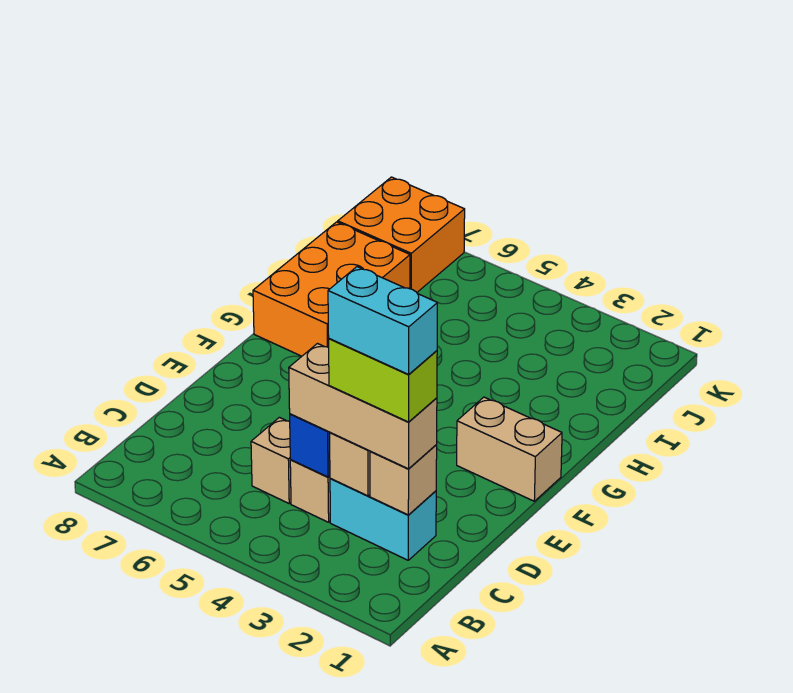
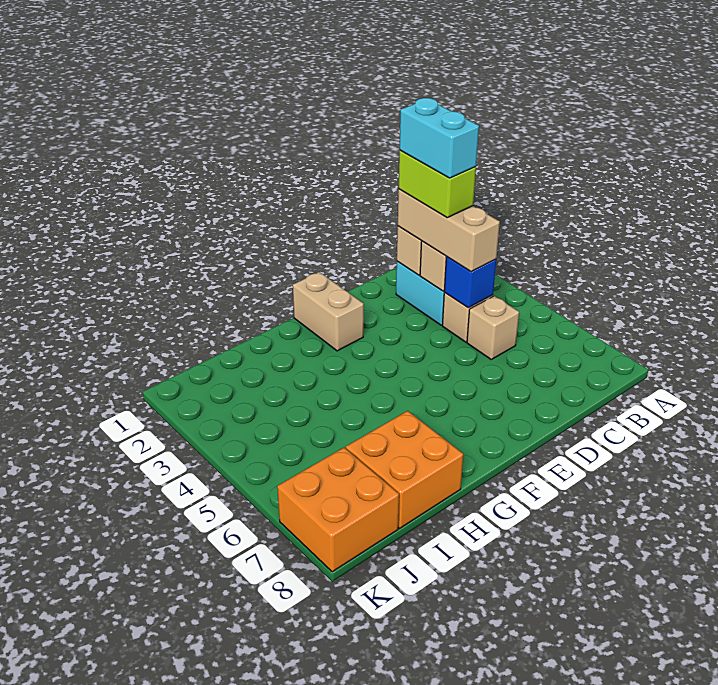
orange brick G7:I8 level 1 -> orange brick H7:I8 level 1

